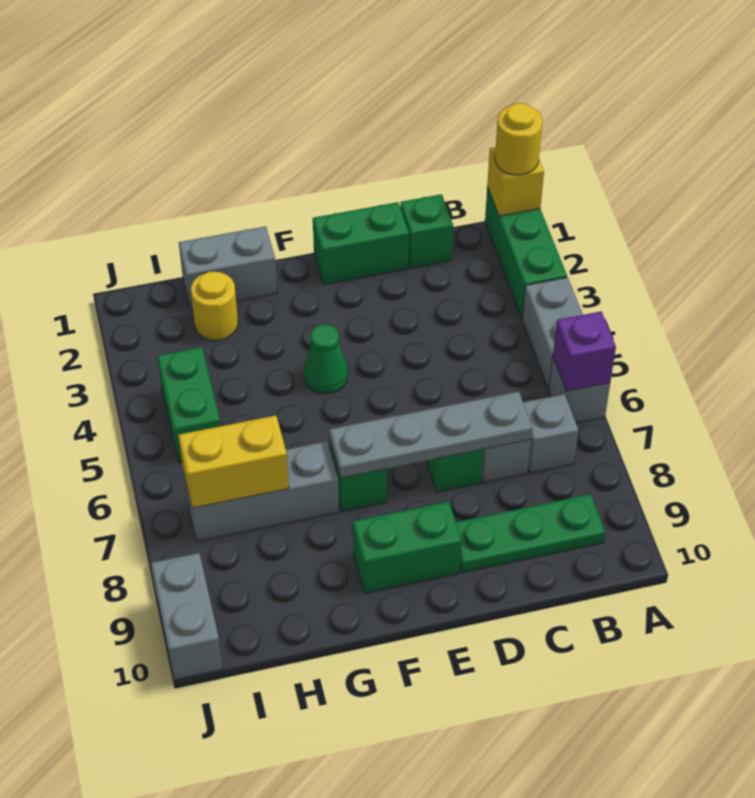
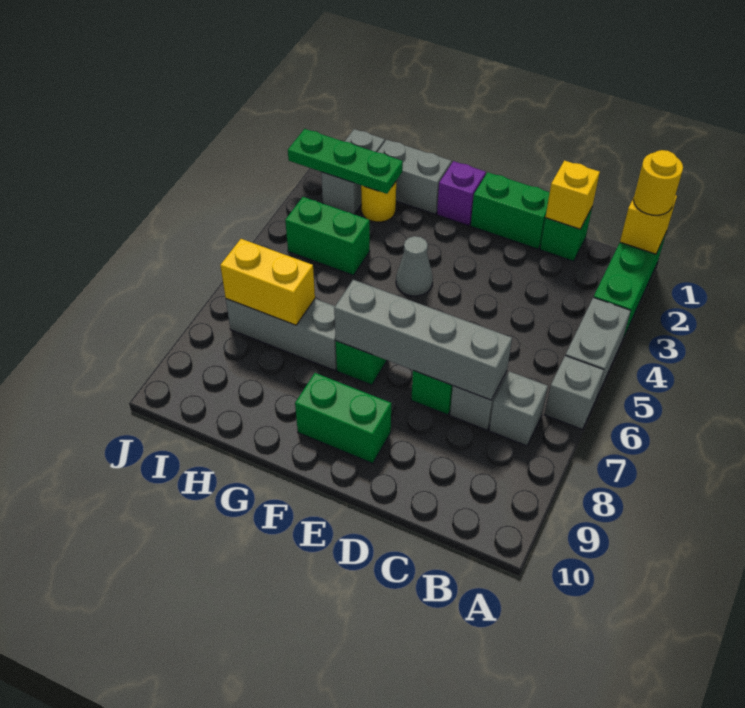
purple brick A6 level 2 -> purple brick F1 level 1
green plate B9:D9 level 1 -> green plate H2:J2 level 2
none -> yellow brick C1 level 2
grey plate C7:F7 level 2 -> grey brick C7:F7 level 2
green cone F4 level 1 -> grey cone F4 level 1
green brick I4:I5 level 1 -> green brick H4:I4 level 1
grey brick J9:J10 level 1 -> grey brick I1:I2 level 1

